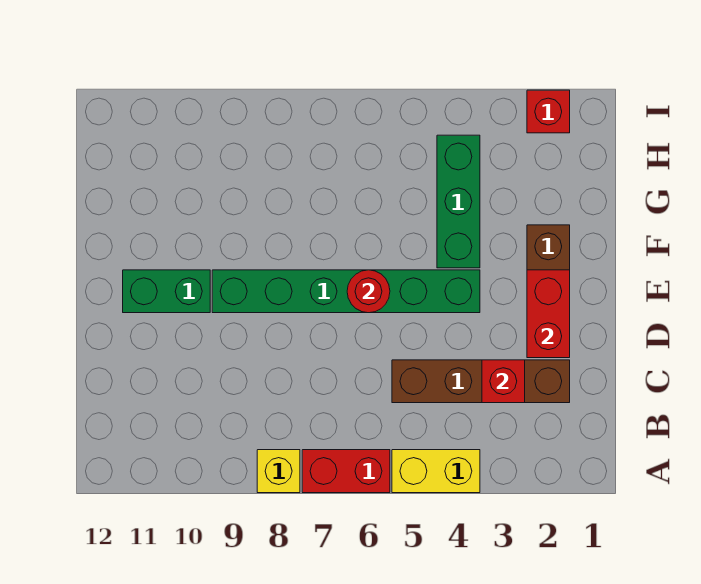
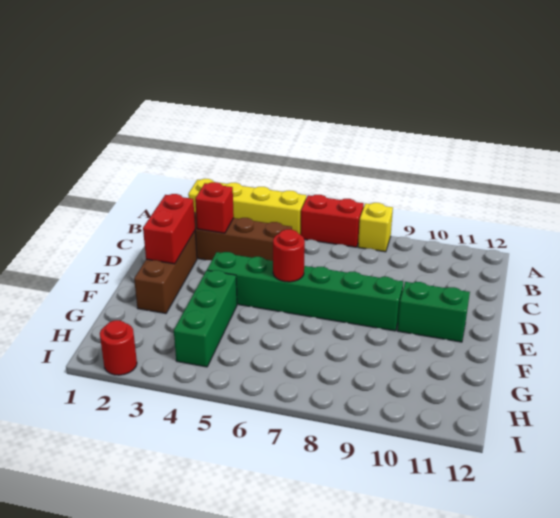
yellow brick A4:A5 level 1 -> yellow brick A2:A5 level 1
red brick I2 level 1 -> red round brick I2 level 1

